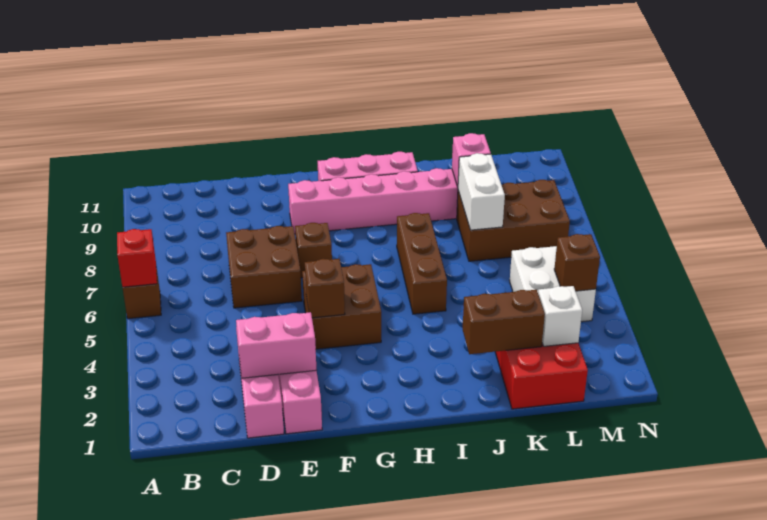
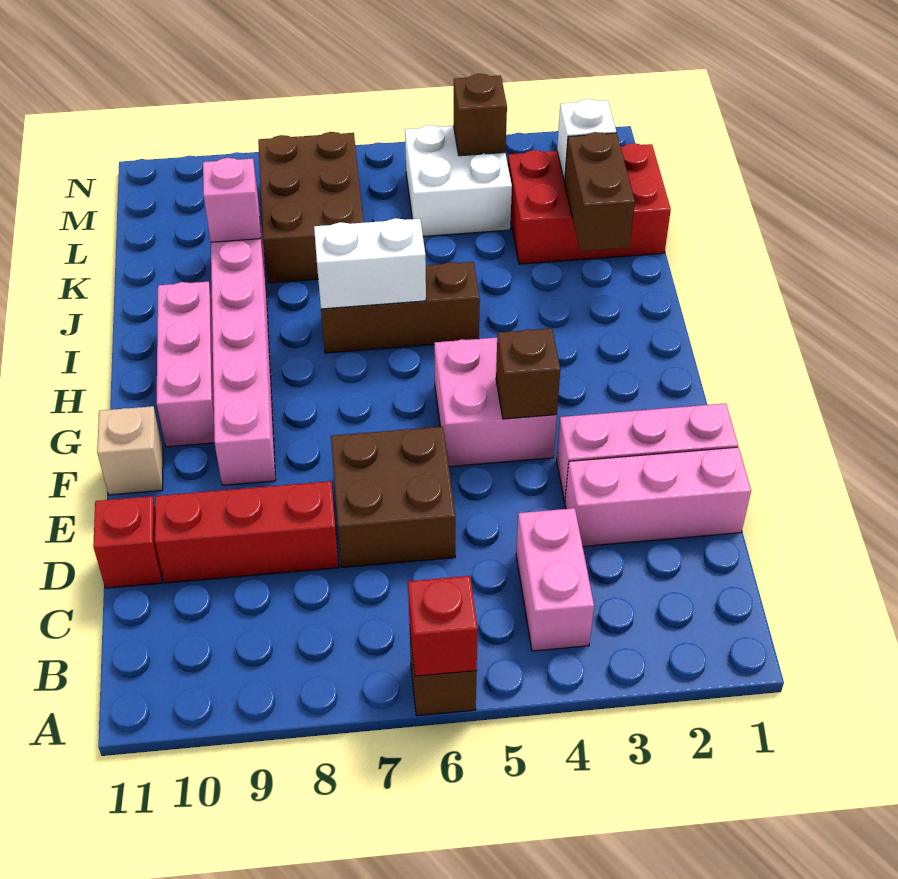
pink brick D2:E2 level 2 -> pink brick B4:C4 level 1
none -> red brick D8:D10 level 1
none -> red brick D11 level 1
brown brick F4:G5 level 1 -> pink brick F4:G5 level 1
brown brick F7 level 1 -> none
none -> tan brick F11 level 1
white brick K7:K8 level 2 -> white brick I6:I7 level 2

